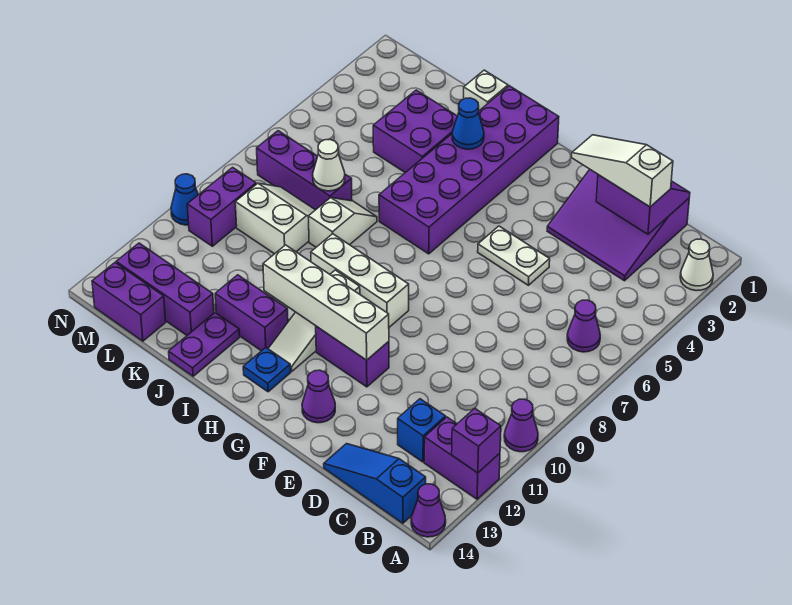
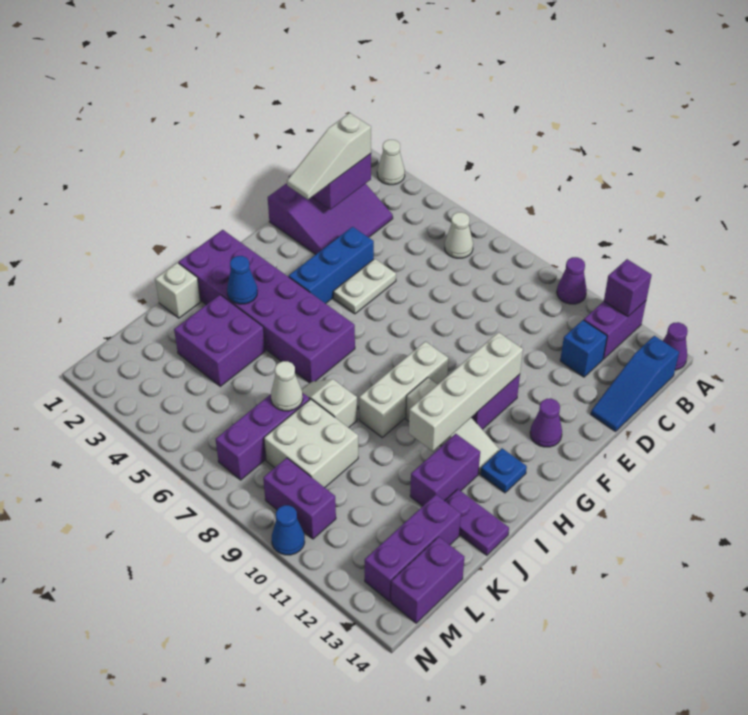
purple cone B6 level 1 -> white cone B6 level 1
none -> blue brick E4:G4 level 1
white slope K8:L9 level 1 top 9 -> white brick K8:L9 level 1

